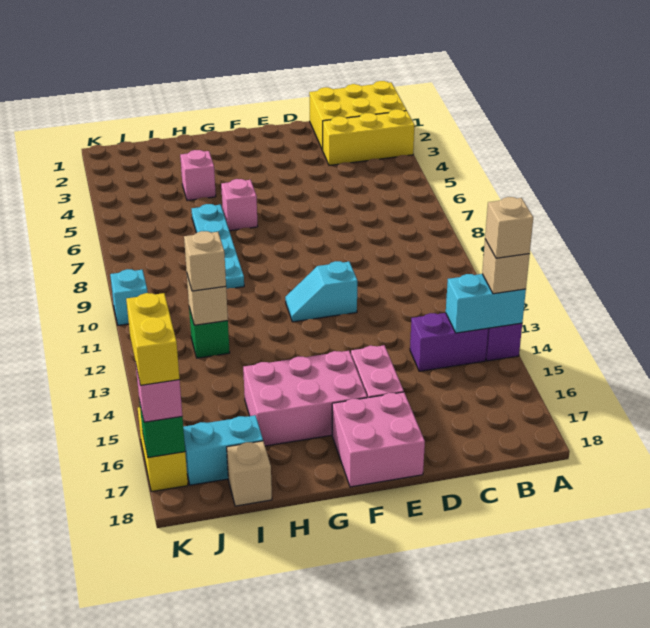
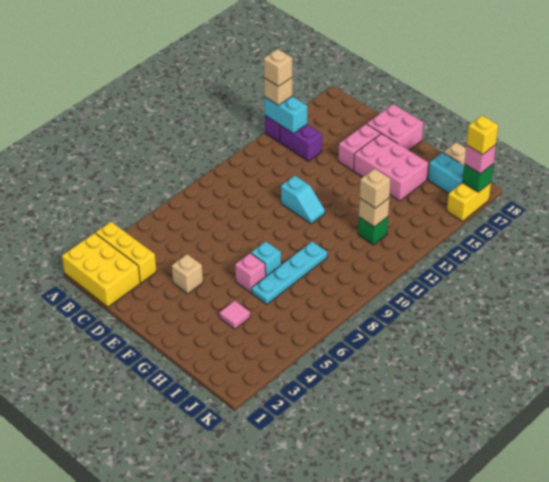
none -> tan brick E4 level 1
pink brick H4 level 1 -> pink tile H4 level 1
cyan brick K10 level 1 -> cyan brick G7 level 1
yellow brick K16:K17 level 4 -> yellow brick K17 level 4

